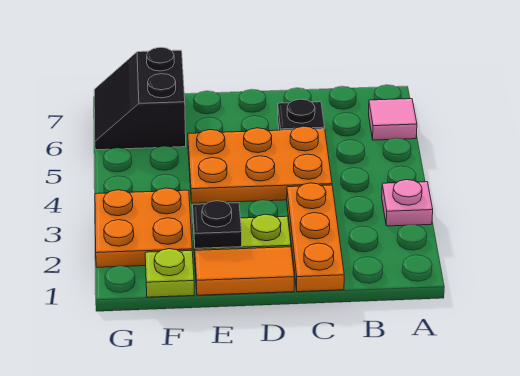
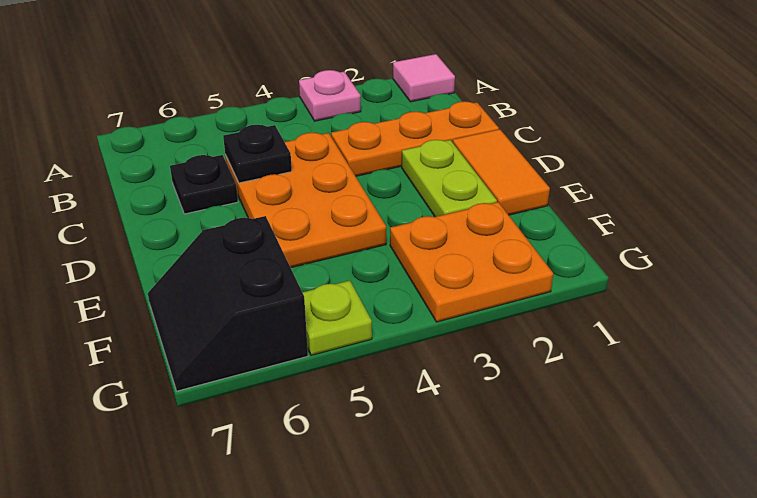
pink tile A6 level 1 -> pink tile A1 level 1
black plate E2 level 2 -> black plate C5 level 2
lime plate F1 level 1 -> lime plate G5 level 1
black slope F6:G7 level 1 top F -> black slope F6:G7 level 1 top 6

